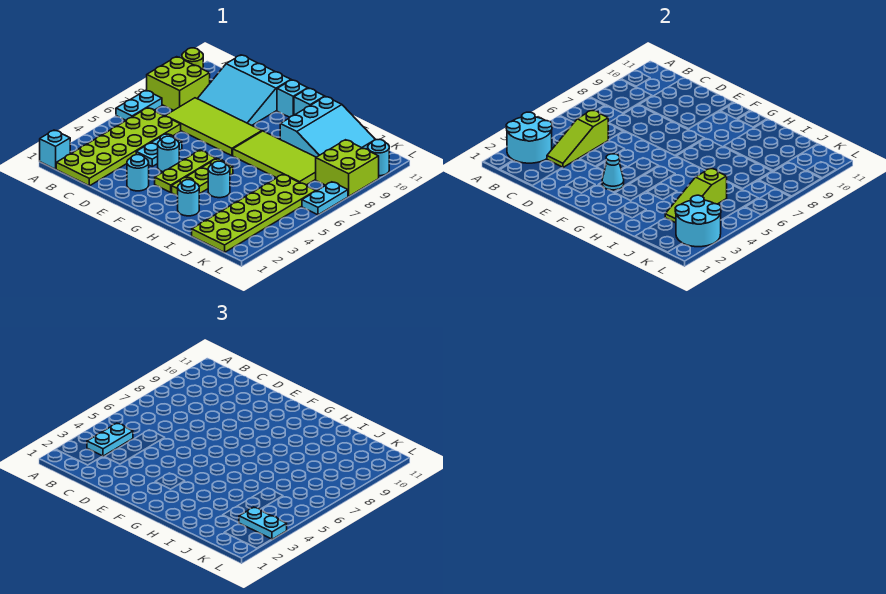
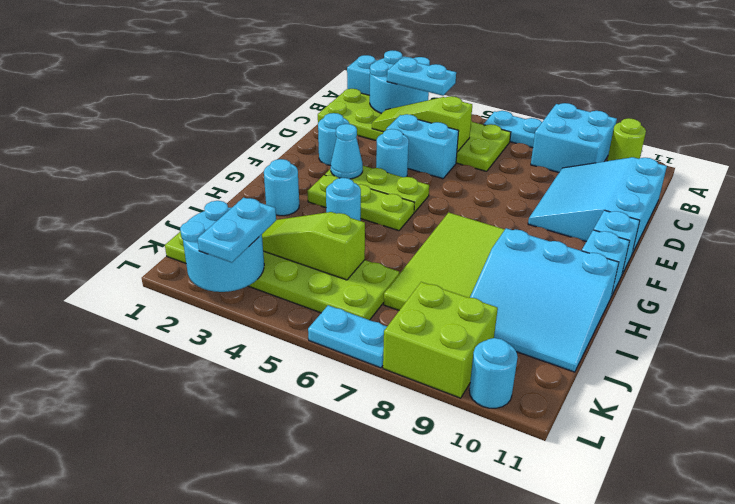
lime brick A8:B9 level 1 -> cyan brick A8:B9 level 1
lime tile C7:F8 level 1 -> none
cyan plate D4:D5 level 1 -> cyan brick D4:D5 level 1

